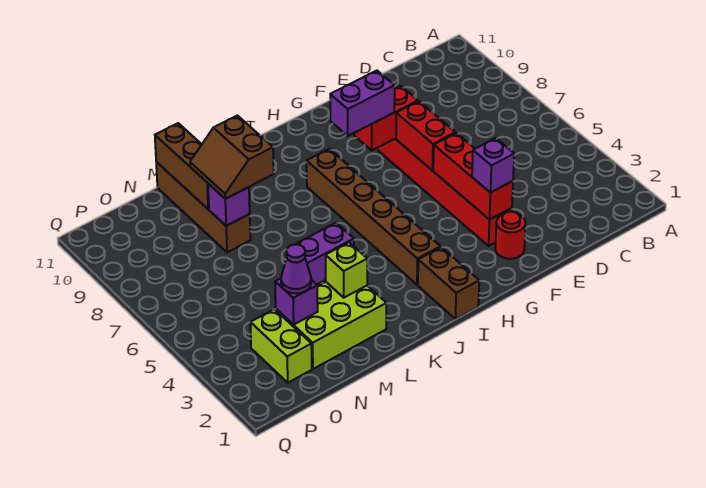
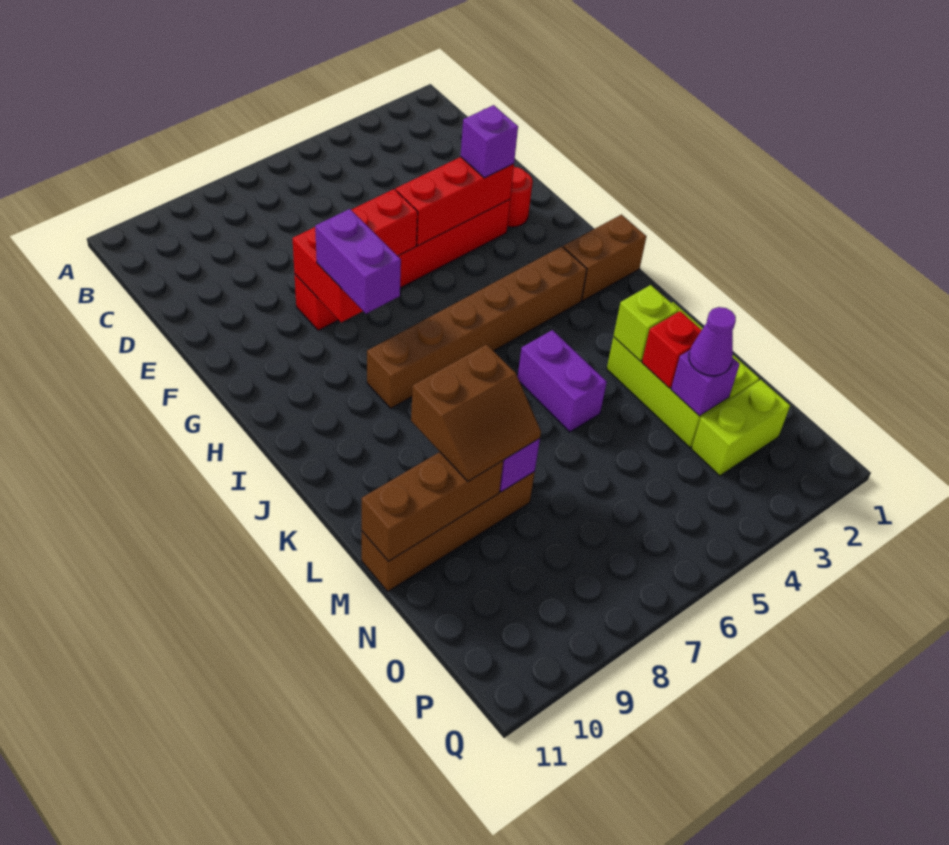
none -> red brick M3 level 2

